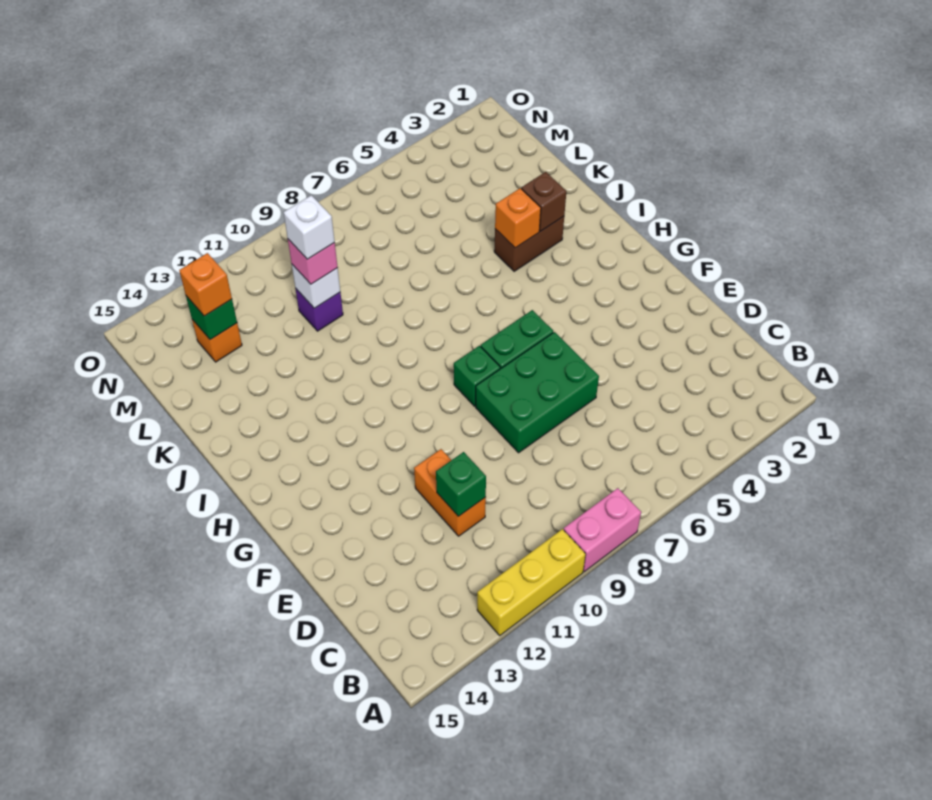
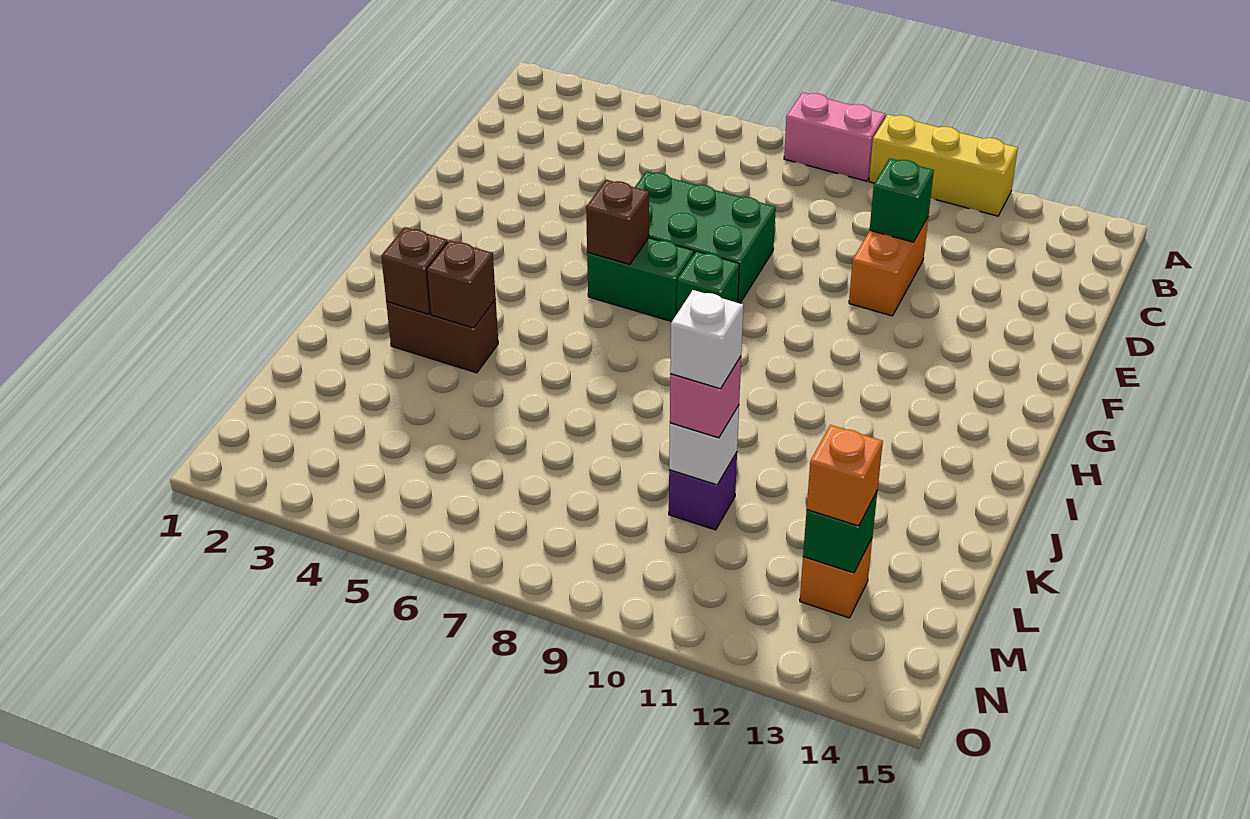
none -> brown brick G6 level 2
orange brick J4 level 2 -> brown brick J4 level 2

